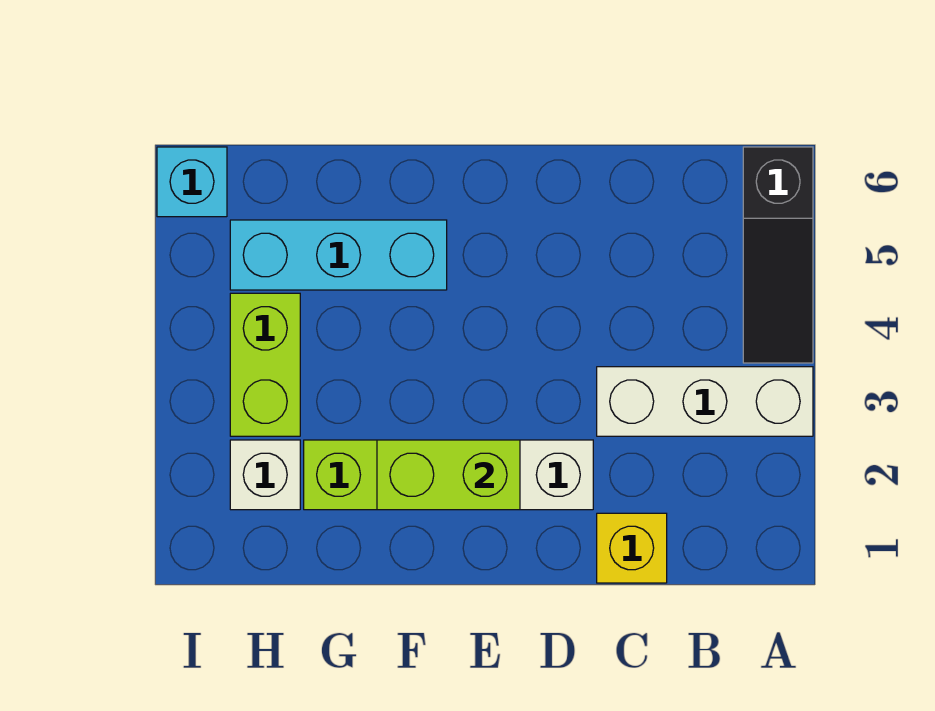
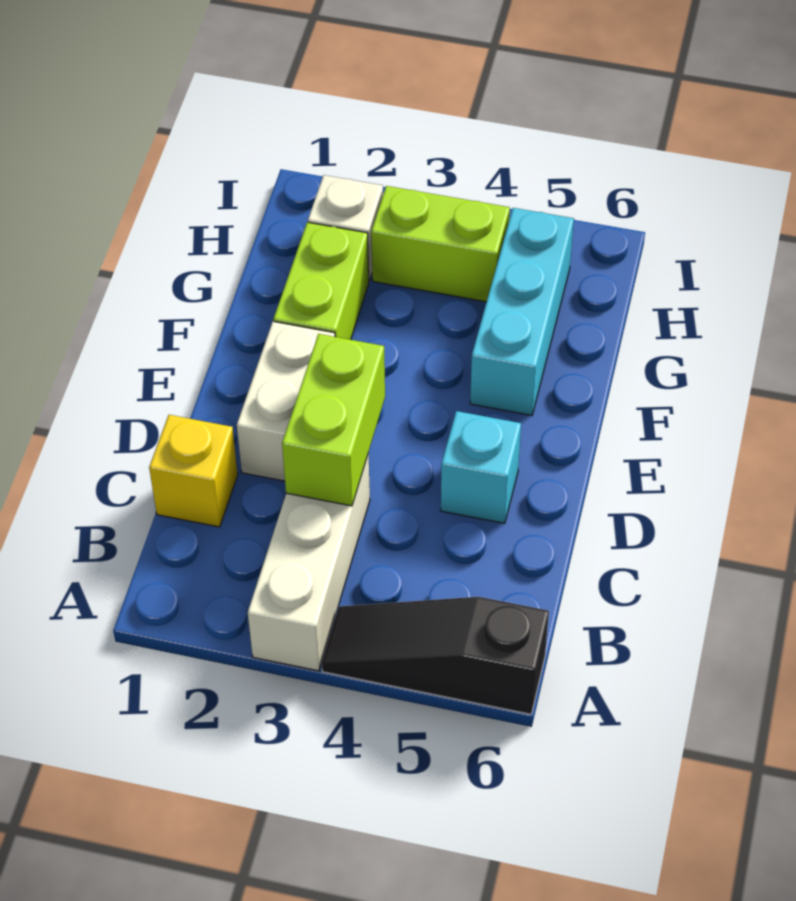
lime brick E2:F2 level 2 -> lime brick C3:D3 level 2
cyan brick I6 level 1 -> cyan brick D5 level 1

